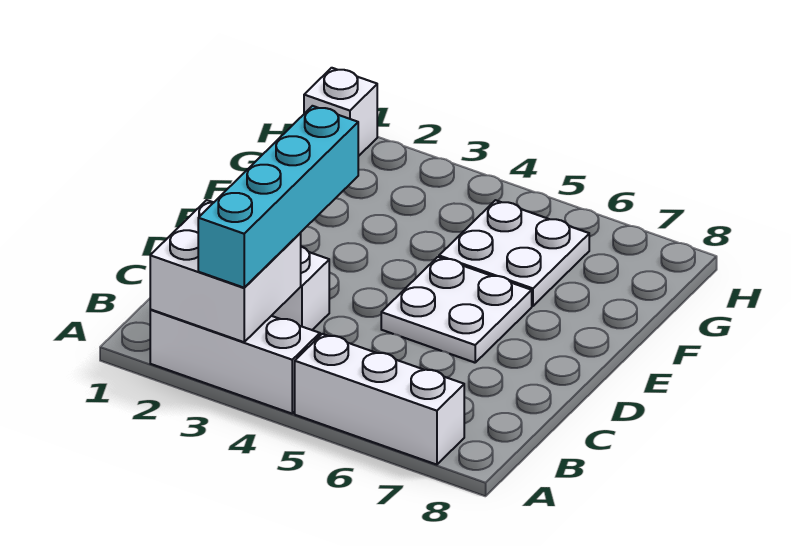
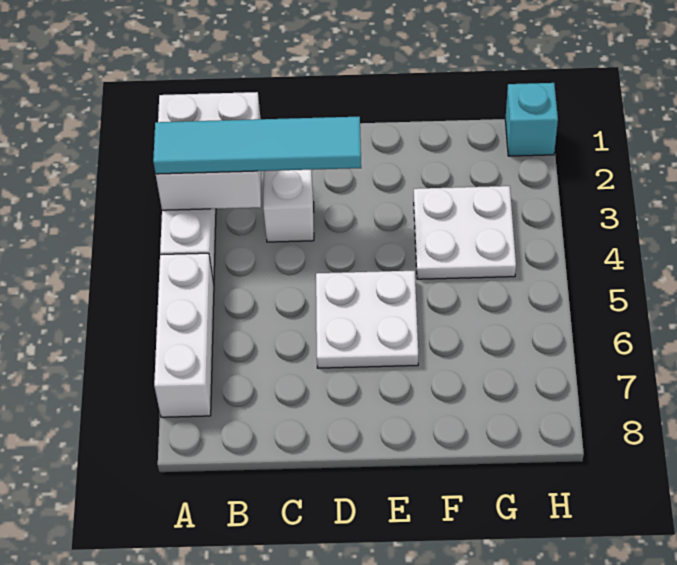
cyan brick A3:D3 level 3 -> cyan tile A3:D3 level 3
white plate F5:G6 level 1 -> white plate F3:G4 level 1
white brick H1 level 1 -> cyan brick H1 level 1

